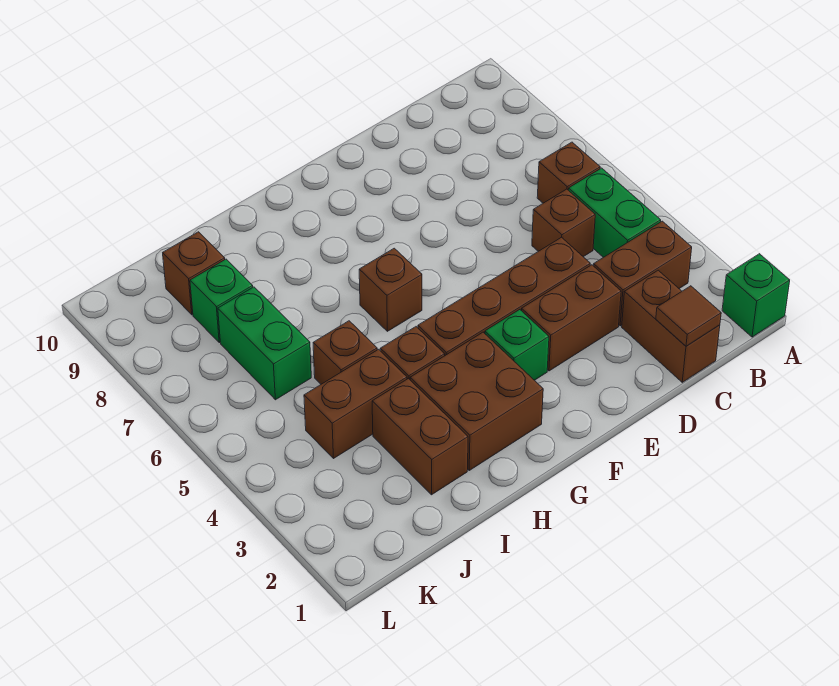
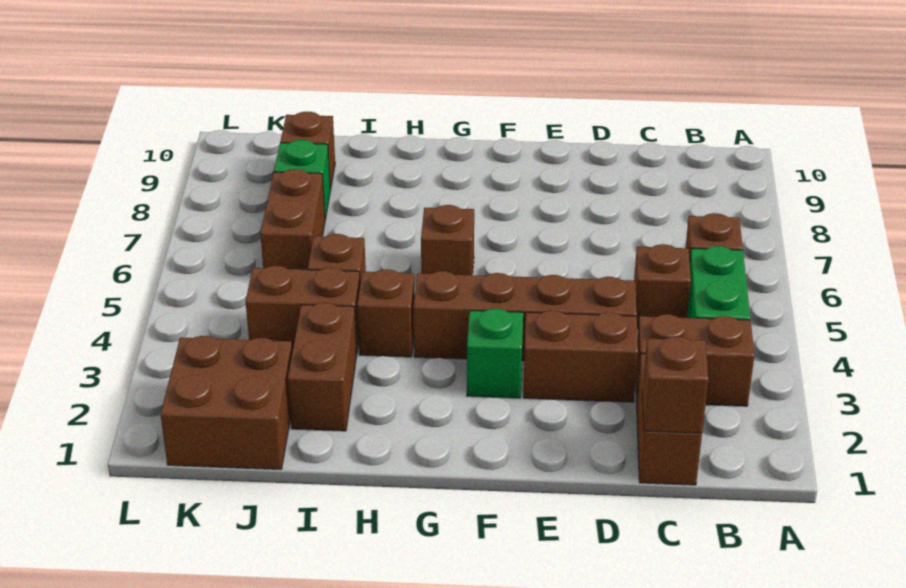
green brick A1 level 1 -> none
brown tile C1 level 2 -> brown brick C1 level 2
brown brick G2:H3 level 1 -> brown brick J1:K2 level 1
green brick J6:J7 level 1 -> brown brick J6:J7 level 1

